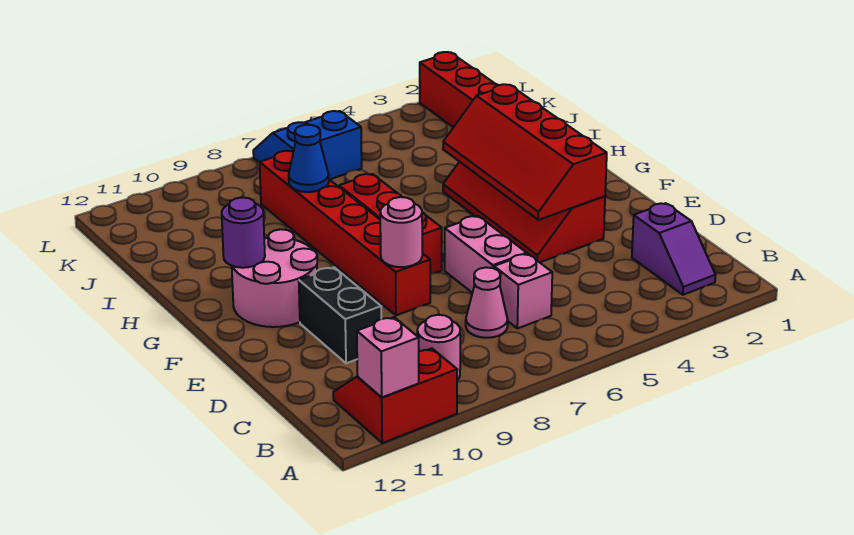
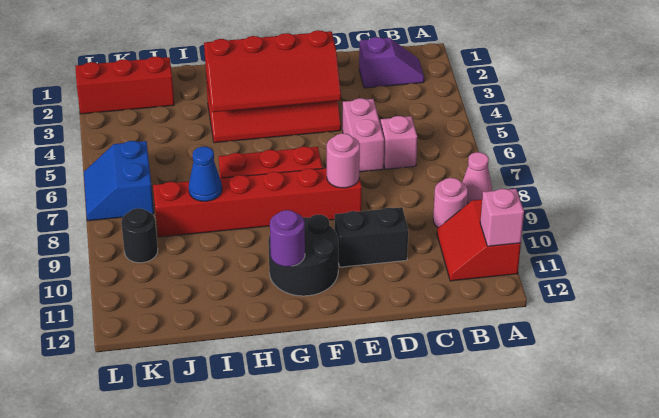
pink cone C7 level 1 -> pink cone A8 level 1
pink brick D6:E6 level 1 -> pink brick D5:D6 level 1
pink round brick F10:G11 level 1 -> black round brick F10:G11 level 1
none -> black round brick K9 level 1

